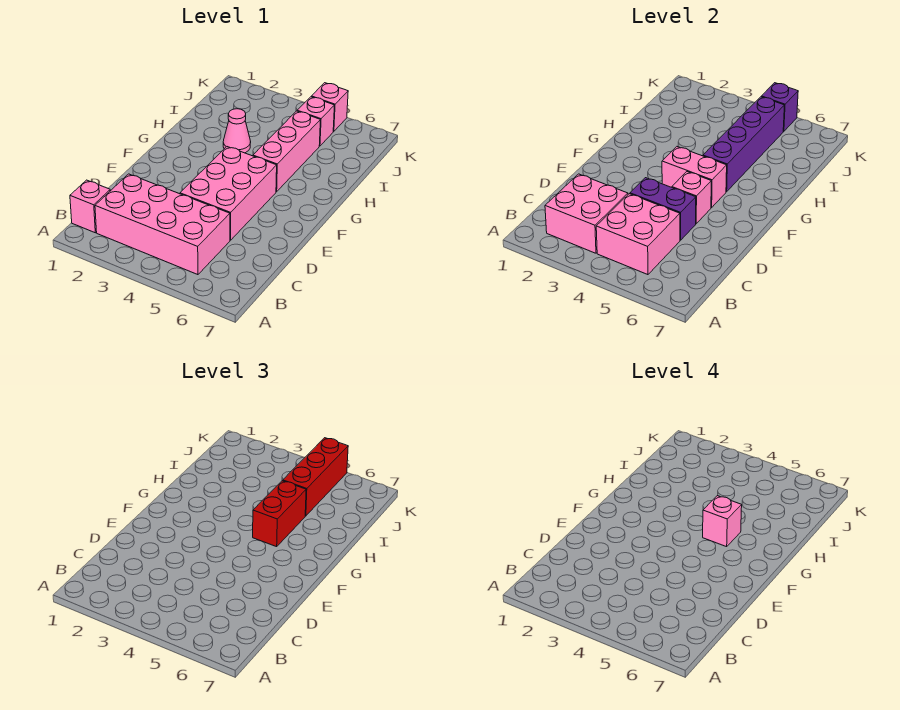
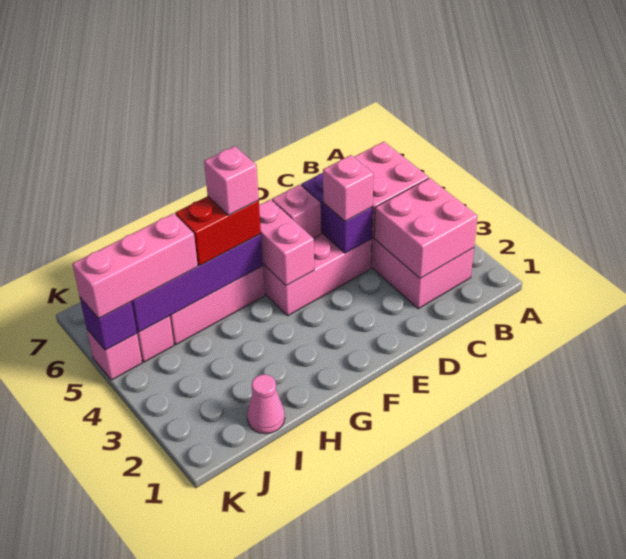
pink brick B1 level 1 -> pink brick D4 level 3
pink cone H3 level 1 -> pink cone I1 level 1
red brick I5:K5 level 3 -> pink brick I5:K5 level 3

